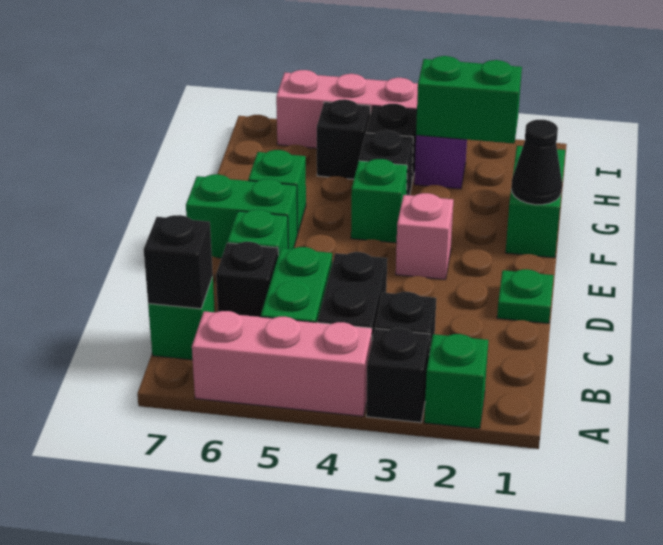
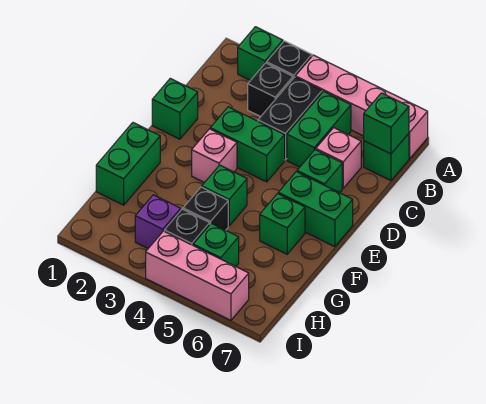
pink brick A4:A6 level 1 -> pink brick A4:A7 level 1
black brick B7 level 2 -> green brick B7 level 2
black brick C6 level 1 -> pink brick C6 level 1
green plate D1 level 1 -> green brick D1 level 1
black cone F1 level 2 -> none
green brick H2:H3 level 2 -> green brick D3:D4 level 1
black brick H5 level 1 -> green brick H5 level 1

